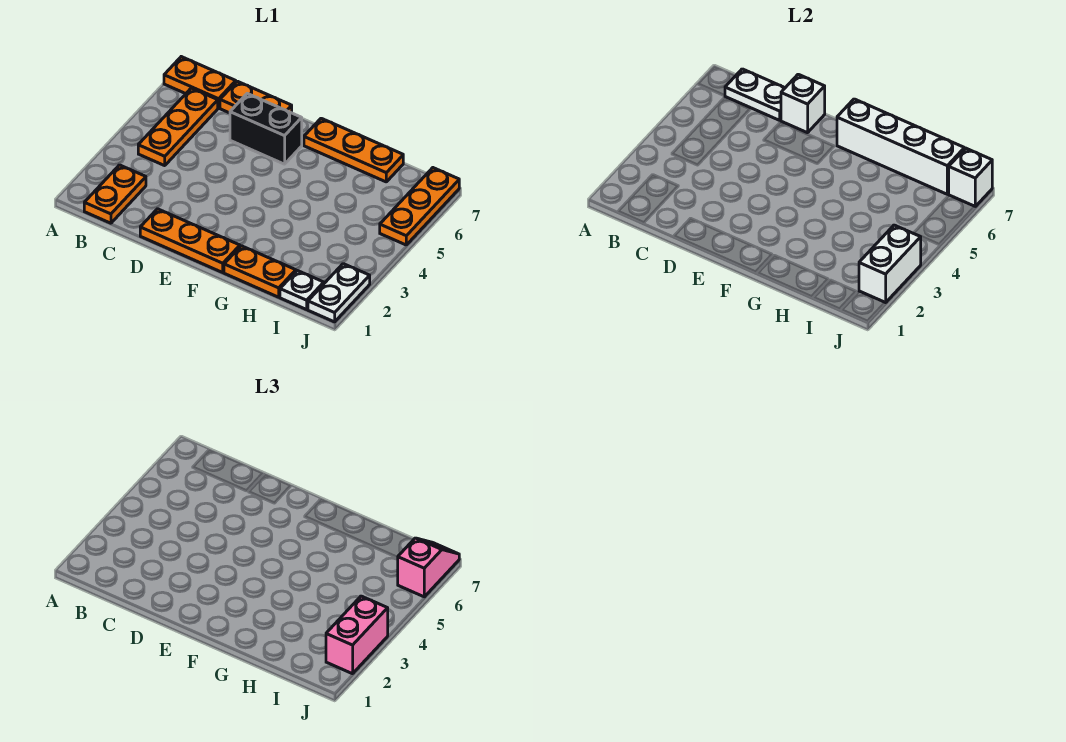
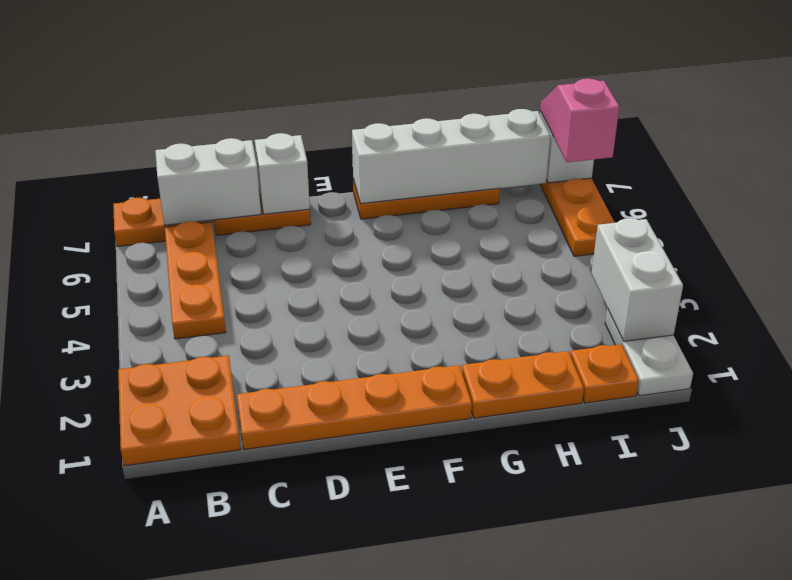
orange plate B1:B2 level 1 -> orange plate A1:B2 level 1
white plate B7:C7 level 2 -> white brick B7:C7 level 2
orange plate D1:F1 level 1 -> orange plate C1:F1 level 1
black brick D6:E6 level 1 -> none
white plate I1 level 1 -> orange plate I1 level 1
pink brick J2:J3 level 3 -> none

